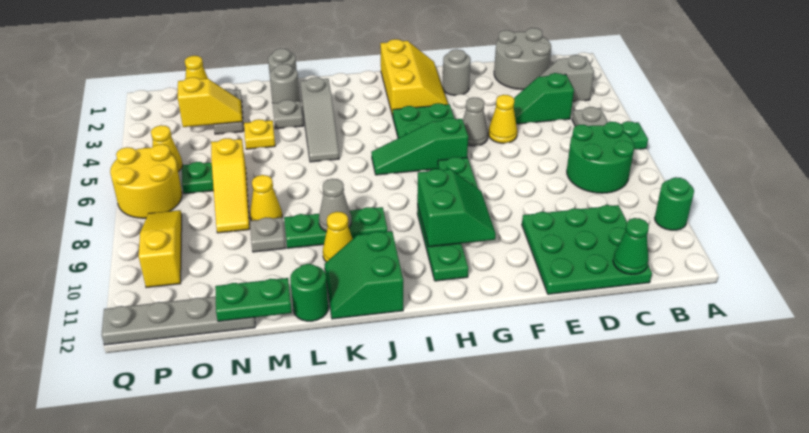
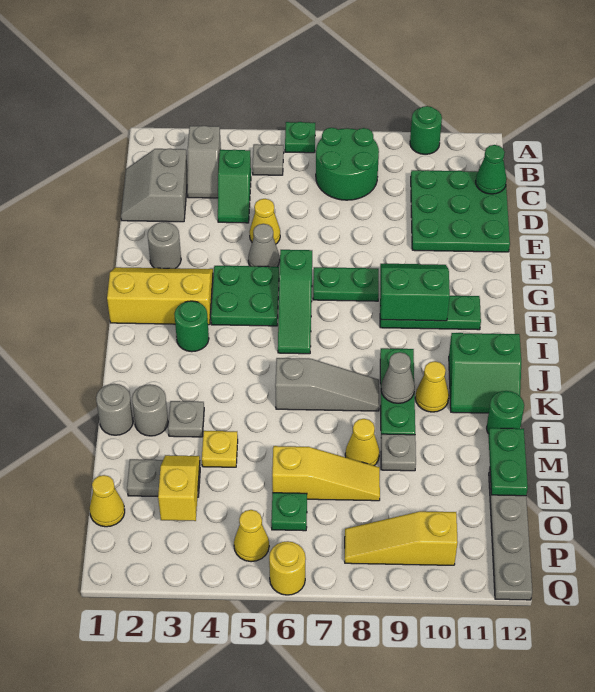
grey round brick C1:D2 level 1 -> grey slope C1:D2 level 1 top 2
none -> green round brick I3 level 1
grey slope K3:K5 level 1 top 3 -> grey slope K6:K8 level 1 top 6
yellow round brick P6:Q7 level 1 -> yellow round brick Q6 level 1

